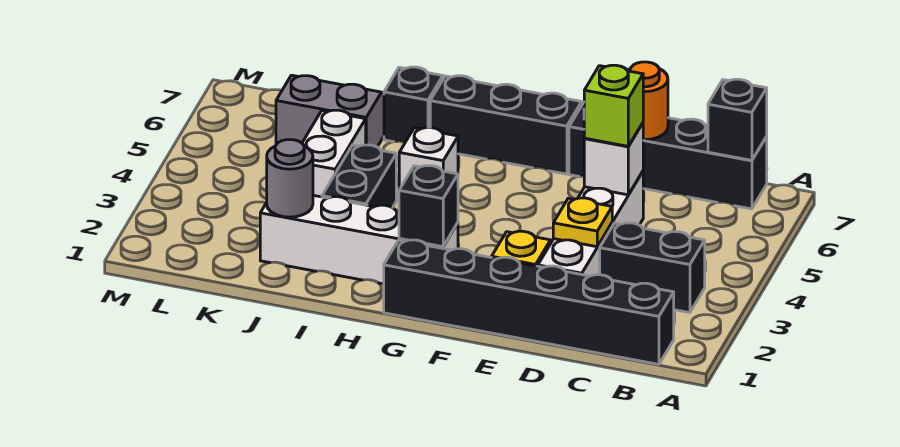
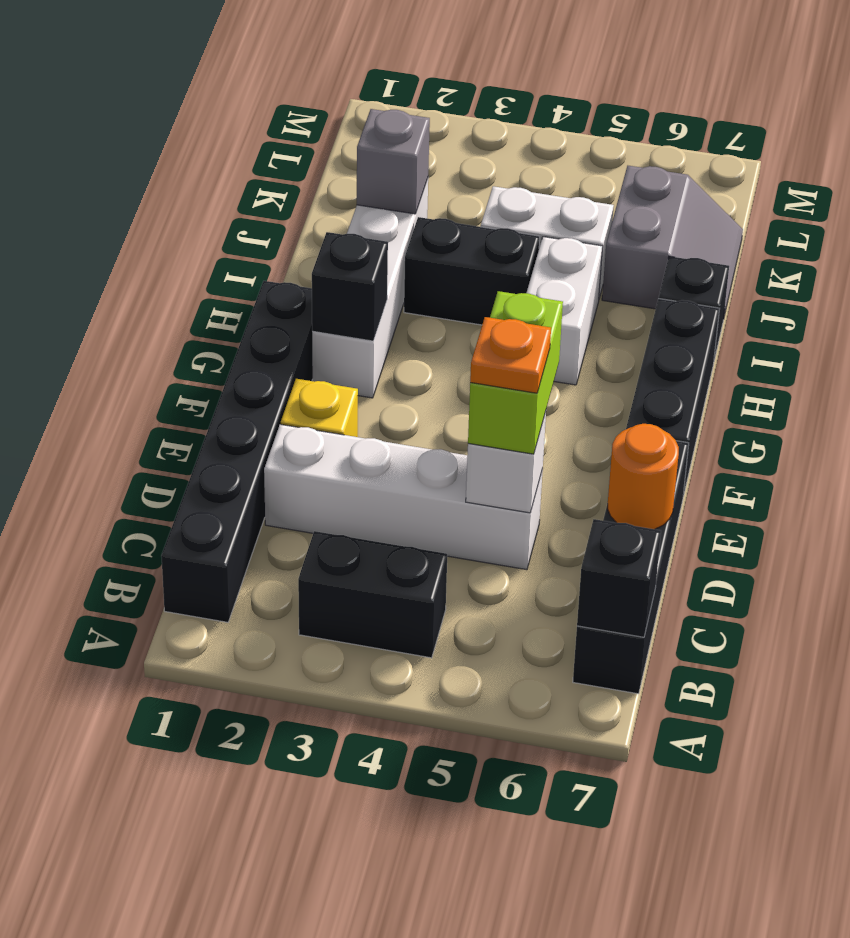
black brick B3:C3 level 1 -> black brick B3:B4 level 1
yellow plate D3 level 2 -> none
lime brick D5 level 3 -> lime brick D5:E5 level 3
none -> orange plate D5 level 4
white brick H5 level 1 -> white brick H5:I5 level 1
grey round brick J2 level 2 -> grey brick J2 level 2

